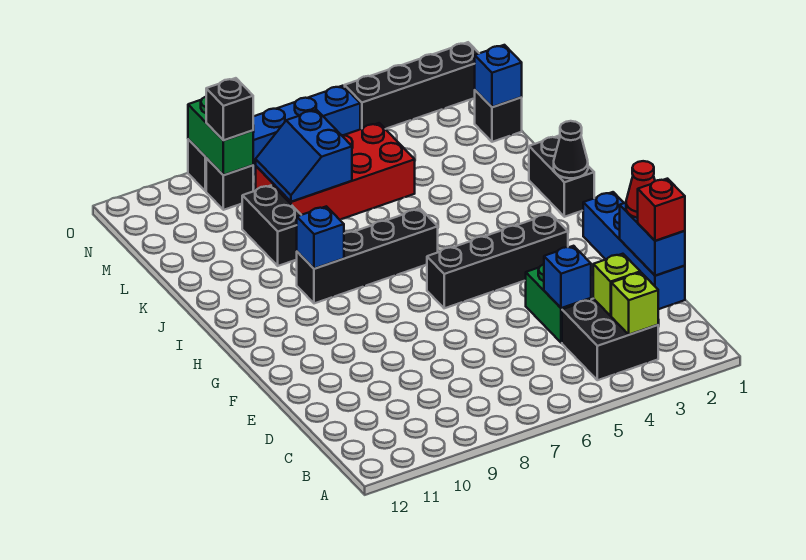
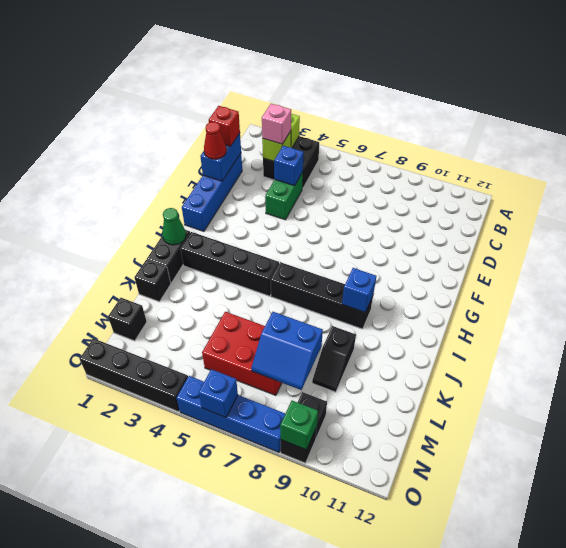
none -> pink brick C3 level 3
black brick G3:G6 level 1 -> black brick I2:I5 level 1
black cone I1 level 2 -> green cone I1 level 2
black brick K9:L9 level 1 -> black slope K9:L9 level 1 top K
red brick L5:M8 level 1 -> red brick L5:M7 level 1
blue slope L7:M8 level 2 top 7 -> blue slope L7:M8 level 2 top L
blue brick M1 level 2 -> blue brick O6 level 2
green brick N9:O9 level 2 -> green brick O9 level 2
black brick N9 level 3 -> black brick K1 level 1

